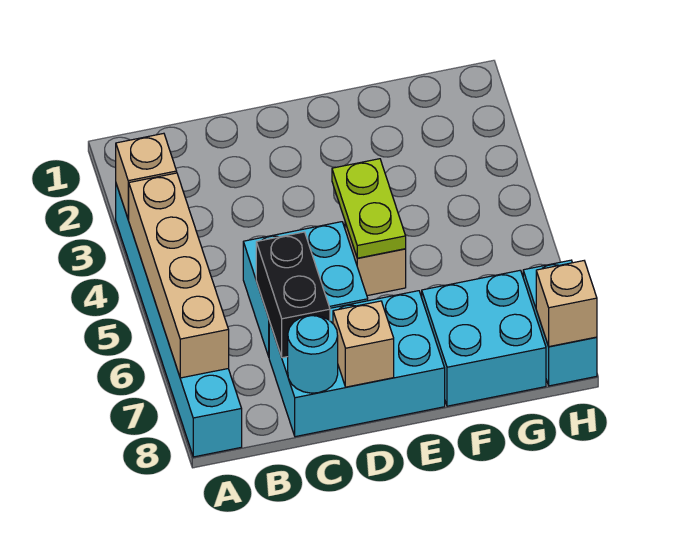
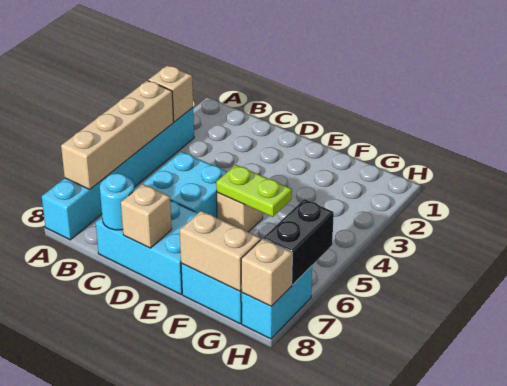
black brick C6:C7 level 2 -> black brick H6:H7 level 2
lime plate E4:E5 level 2 -> lime plate E5:F5 level 2
none -> tan brick F8:G8 level 2

